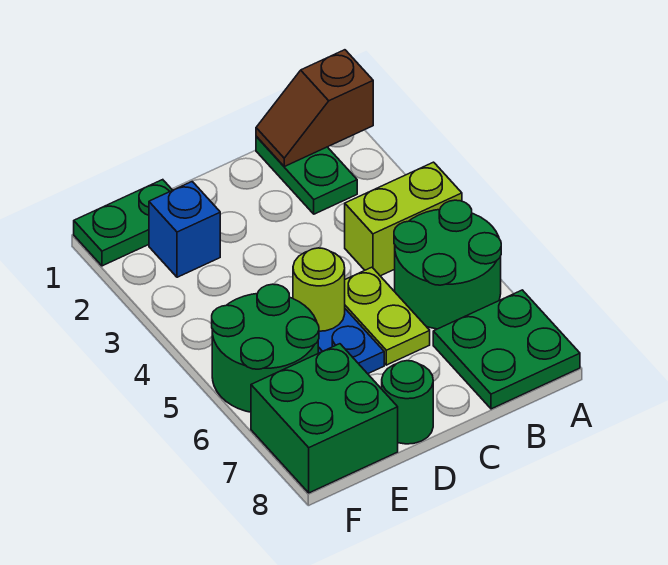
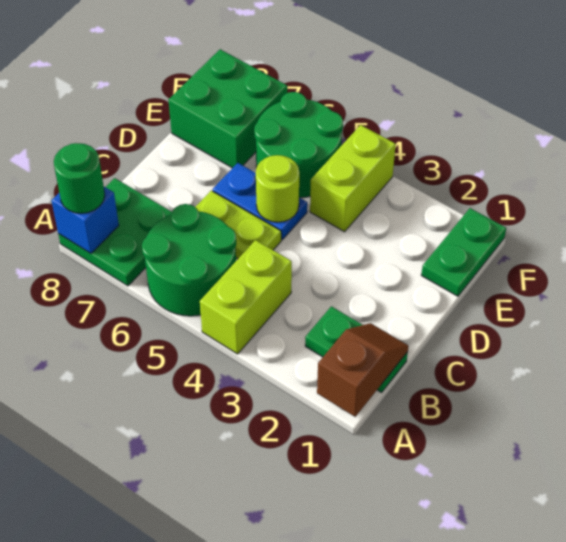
green round brick D8 level 1 -> green round brick A8 level 3
blue brick E2 level 1 -> blue brick A8 level 2
none -> lime brick E4:F4 level 1

